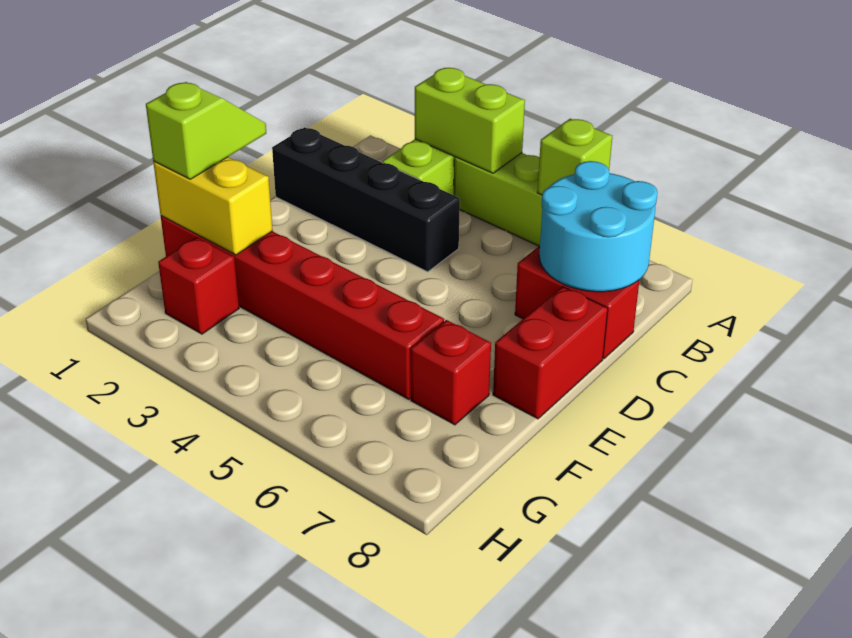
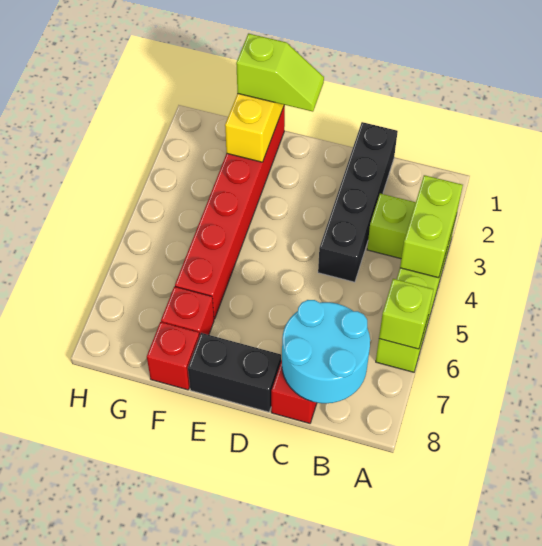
red brick D8:E8 level 1 -> black brick D8:E8 level 1
red brick G2 level 1 -> red brick F8 level 1

